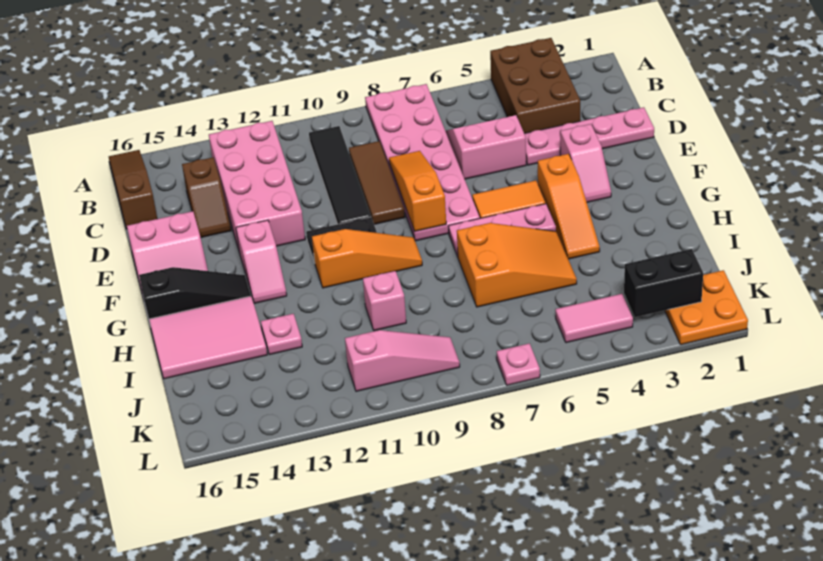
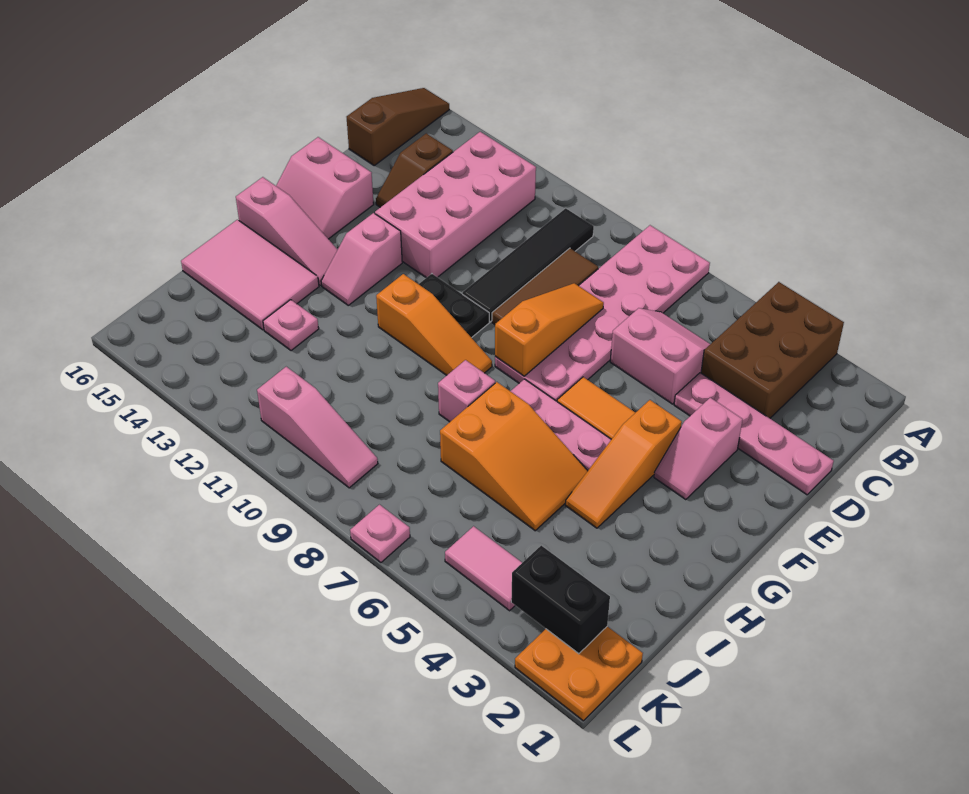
black slope G14:G16 level 1 top 16 -> pink slope G14:G16 level 1 top 16
pink brick I10 level 1 -> pink brick H8 level 1

